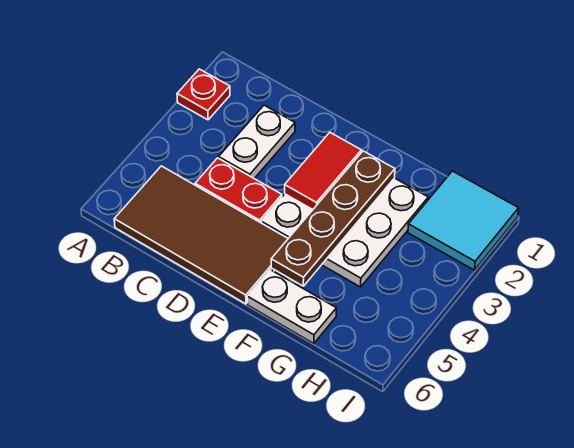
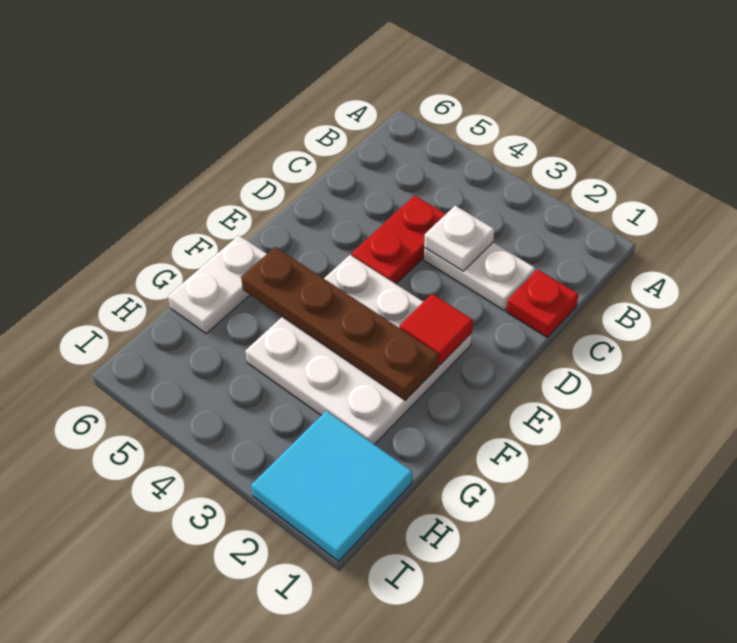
red plate A2 level 1 -> red plate C1 level 1
brown tile B5:E6 level 1 -> none
none -> white plate C3 level 2
red tile E2:E3 level 2 -> red tile E2 level 2

